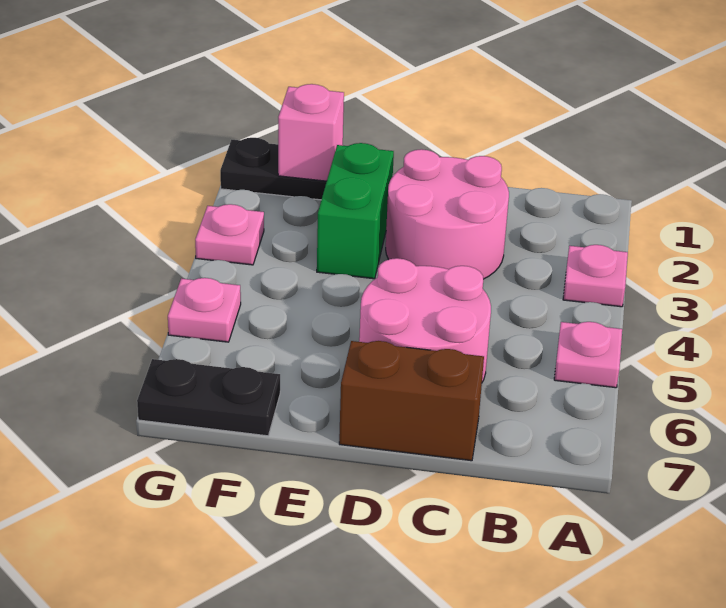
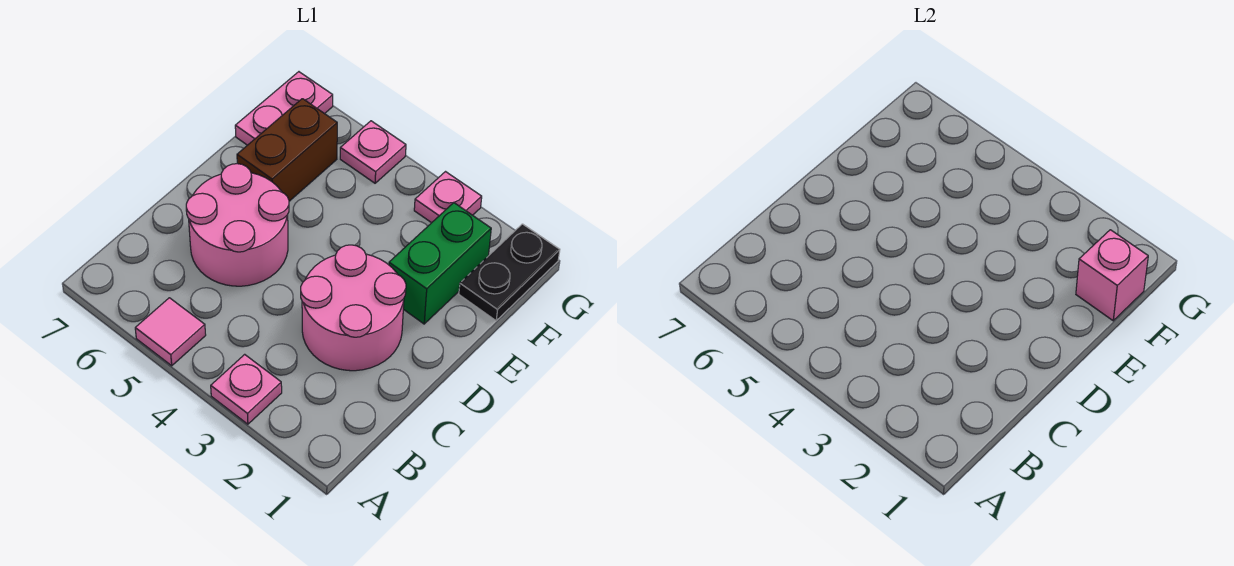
pink plate A5 level 1 -> pink tile A5 level 1
brown brick C7:D7 level 1 -> brown brick E6:F6 level 1
green brick E2:E3 level 1 -> green brick E2:F2 level 1
black plate F7:G7 level 1 -> pink plate F7:G7 level 1

